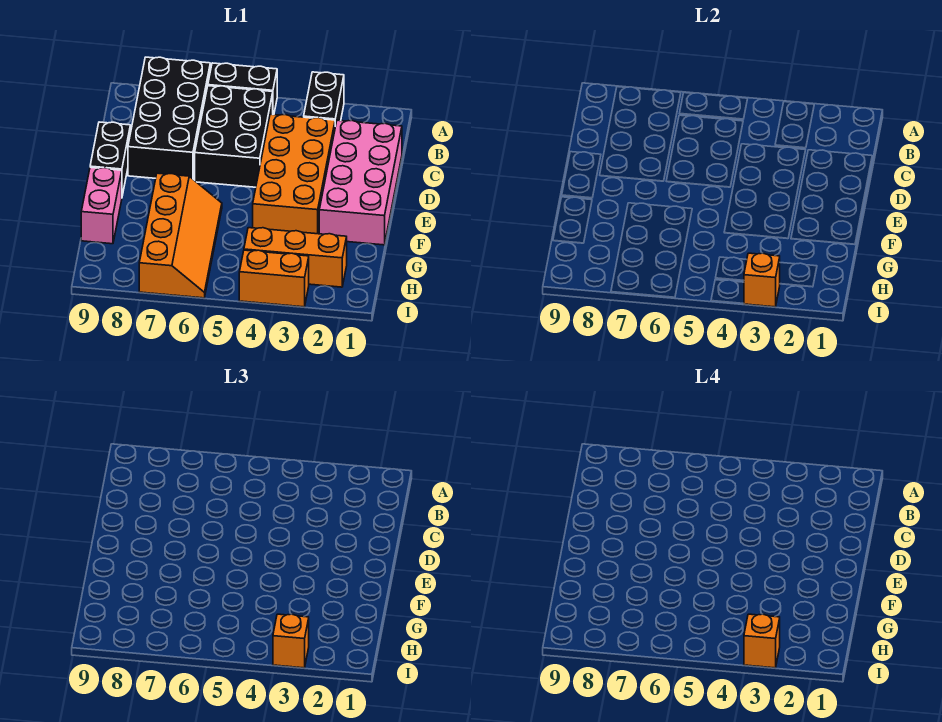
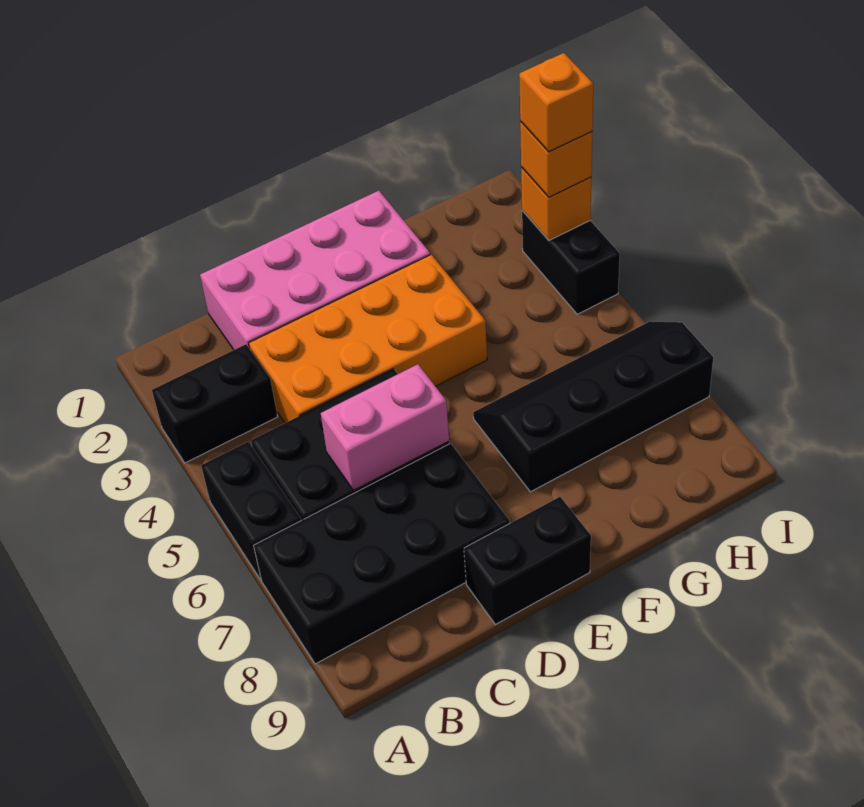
orange slope F6:I7 level 1 top 7 -> black slope F6:I7 level 1 top 7
pink brick F9:G9 level 1 -> pink brick C6:D6 level 2
orange brick H2:H4 level 1 -> none
orange brick I3:I4 level 1 -> black brick I3:I4 level 1

